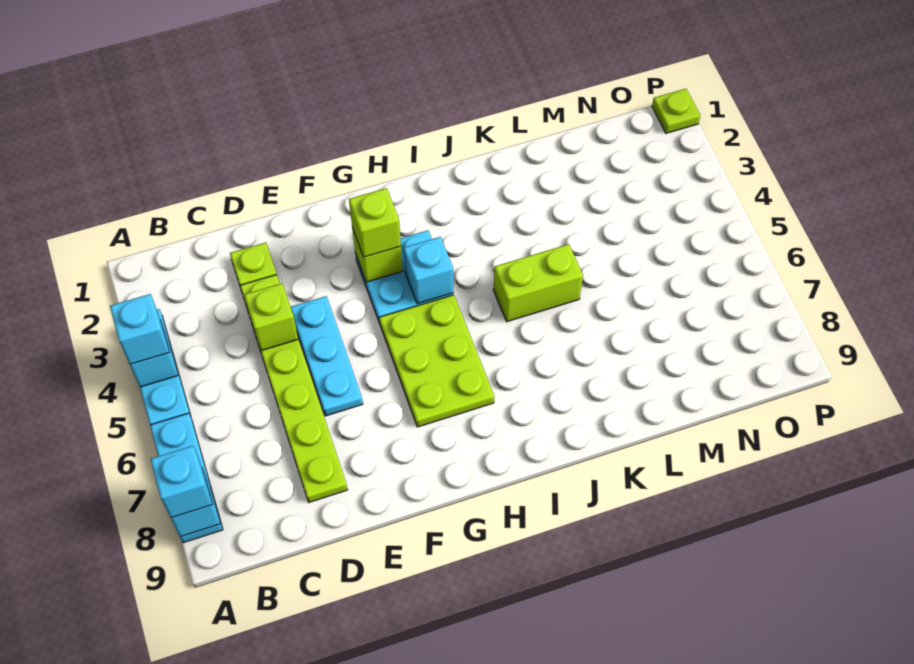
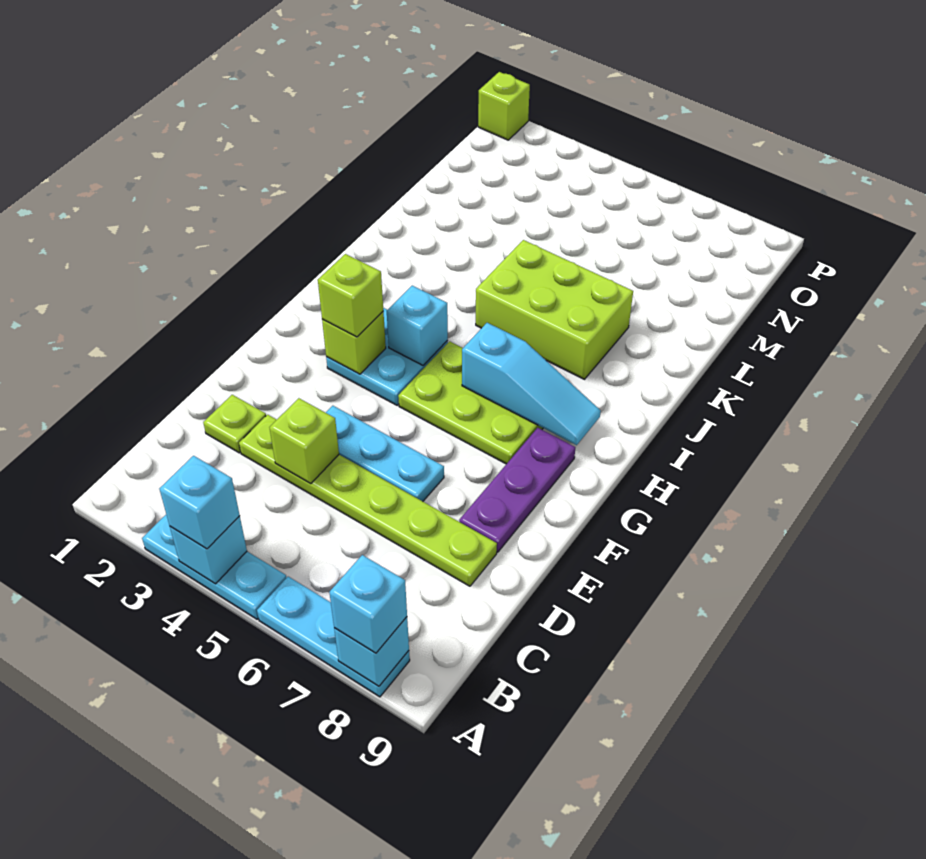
none -> purple plate E8:G8 level 1
none -> cyan slope H6:H8 level 2 top 6
lime brick J5:K5 level 1 -> lime brick J5:K7 level 1
lime plate P1 level 1 -> lime brick P1 level 1

